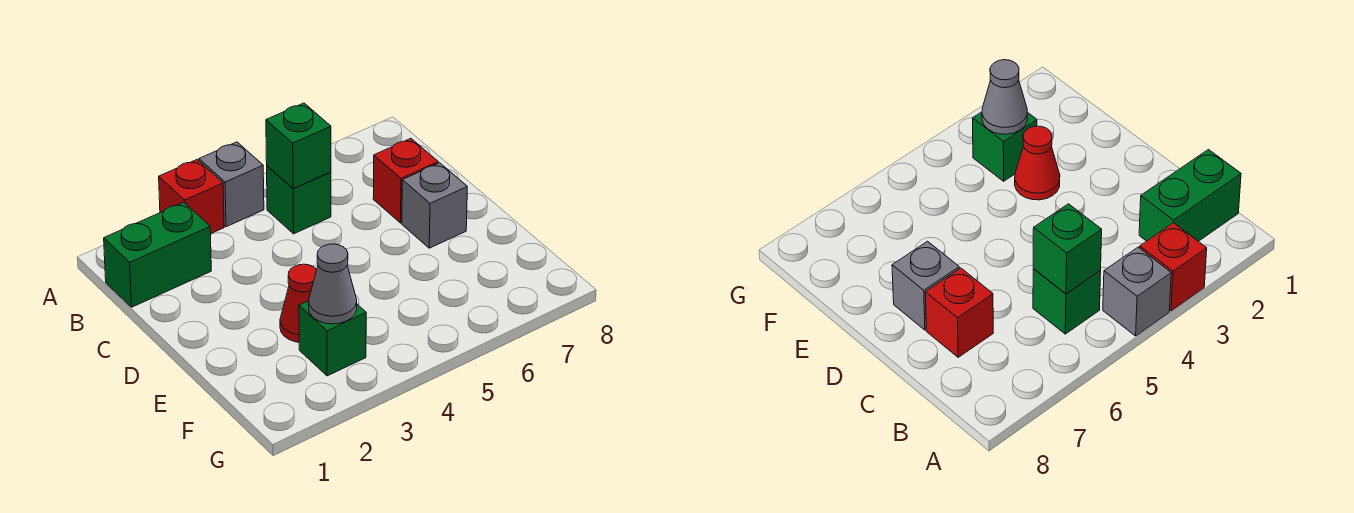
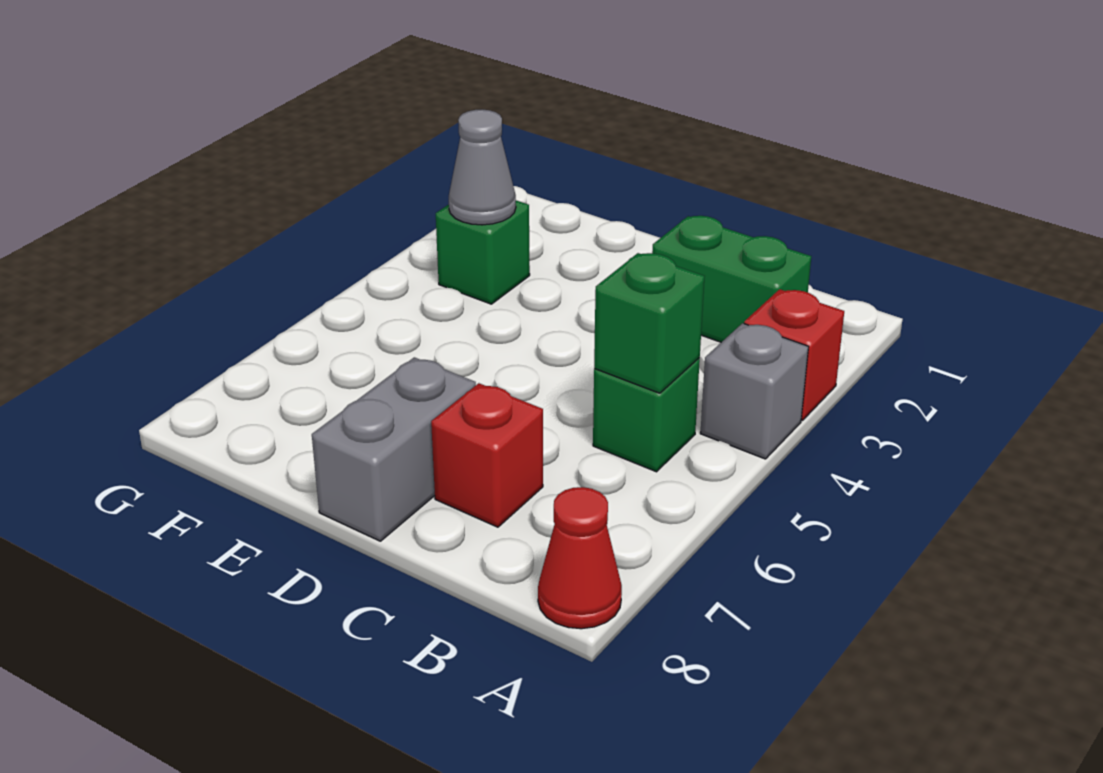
green brick B1:B2 level 1 -> green brick B2:C2 level 1
grey brick D7 level 1 -> grey brick D7:D8 level 1
red cone E3 level 1 -> red cone A8 level 1

